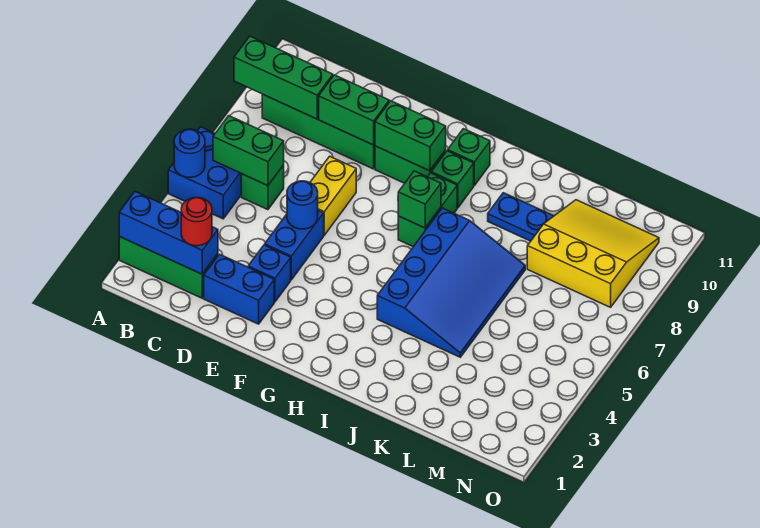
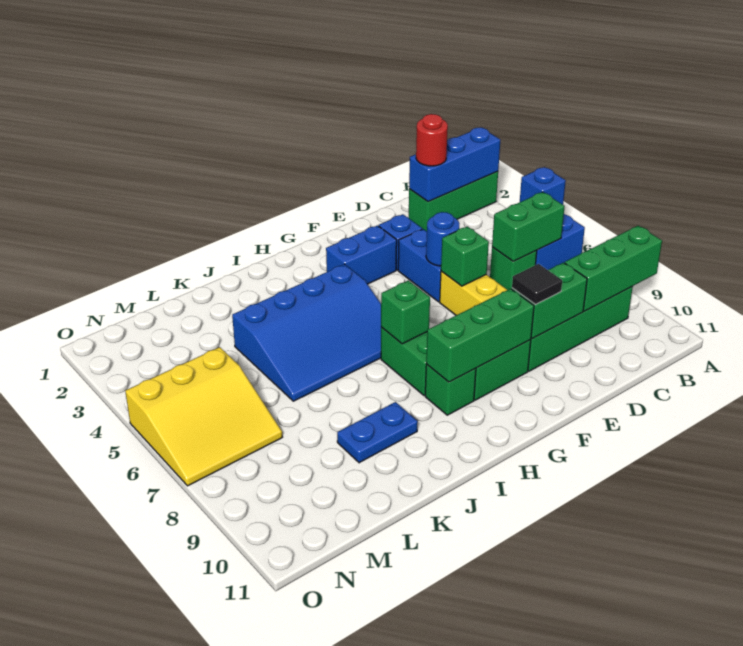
blue round brick A5 level 2 -> blue brick A5 level 2
blue brick D2:E2 level 1 -> blue brick F3:G3 level 1
none -> black tile E9 level 3
green brick F9:G9 level 2 -> green brick F9:H9 level 2
green brick H10 level 1 -> green brick E6 level 2
blue slope I4:K7 level 1 top I -> blue slope H4:K6 level 1 top 4
yellow slope L8:N10 level 1 top 8 -> yellow slope M5:O7 level 1 top 5

